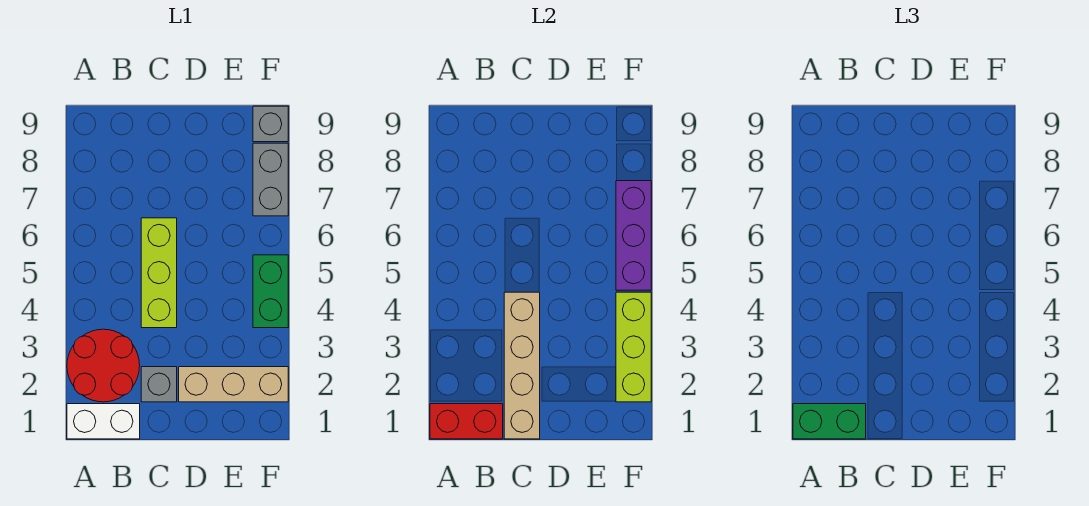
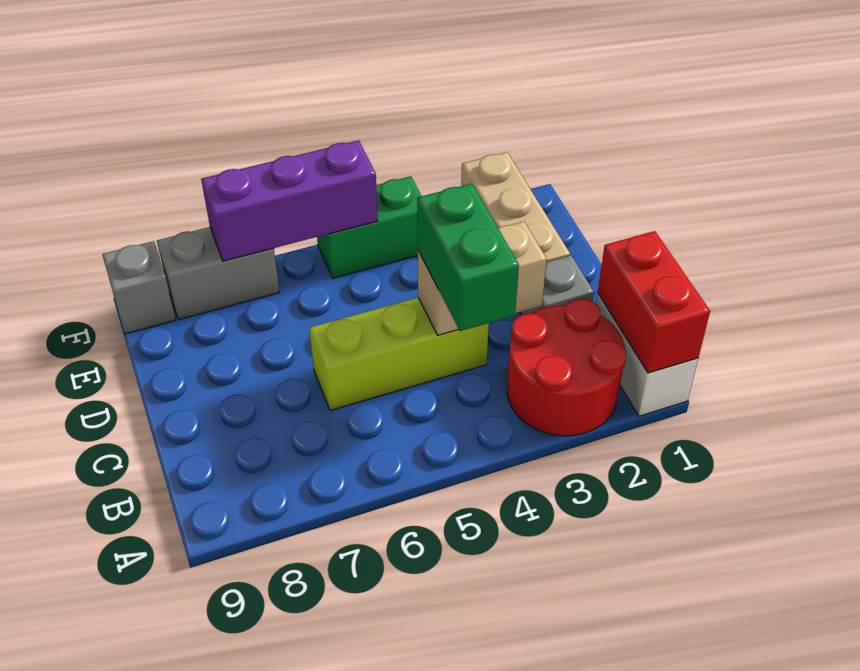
green brick A1:B1 level 3 -> green brick B4:C4 level 3
tan brick C1:C4 level 2 -> tan brick C3:C4 level 2
lime brick F2:F4 level 2 -> none

